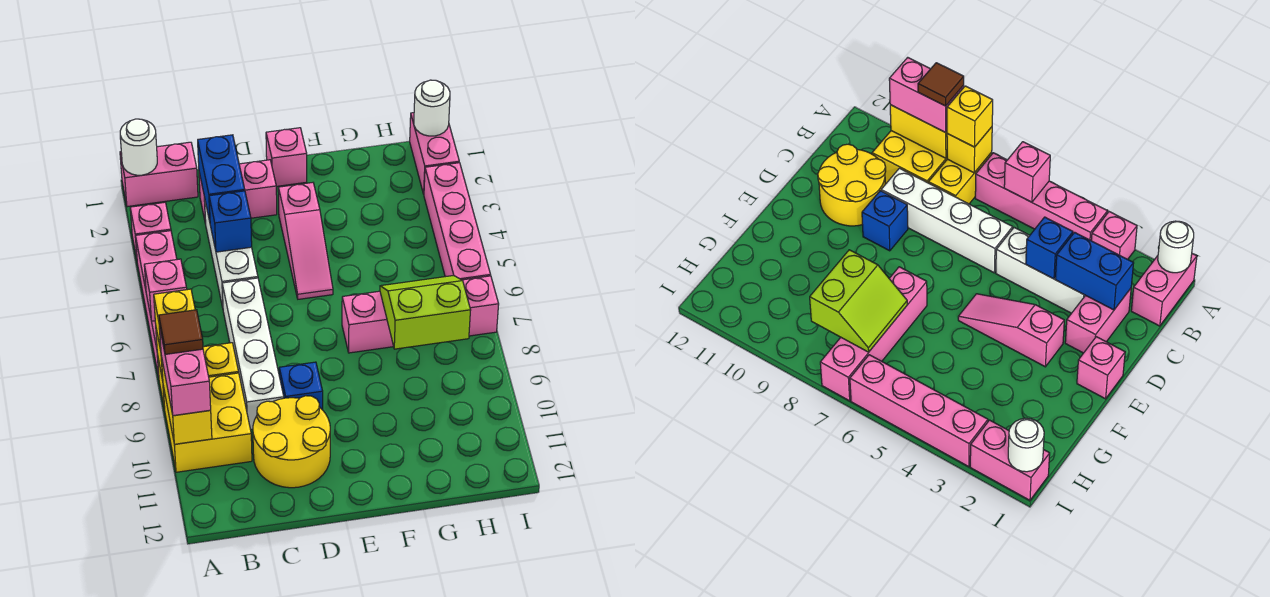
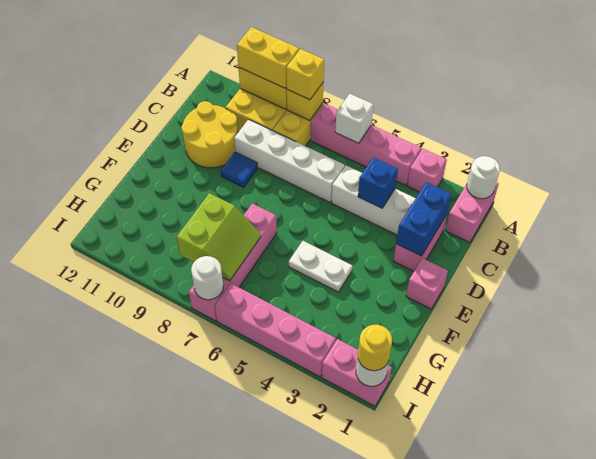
pink brick A6 level 2 -> white brick A6 level 2
pink brick A9:A10 level 3 -> yellow brick A9:A10 level 3
brown tile A9 level 4 -> none
blue brick C2:C3 level 2 -> blue brick C2:D2 level 2
blue brick D9 level 1 -> blue tile D9 level 1
pink slope E3:E5 level 1 top 3 -> none
none -> white plate F4:F5 level 1
none -> yellow round brick I1 level 3
none -> white round brick I7 level 2

